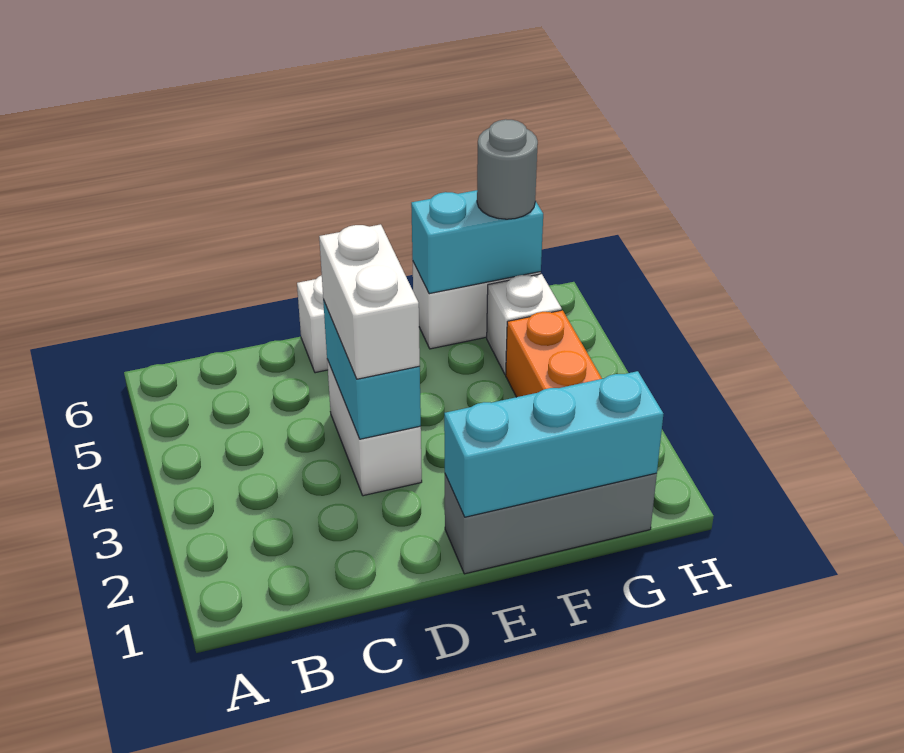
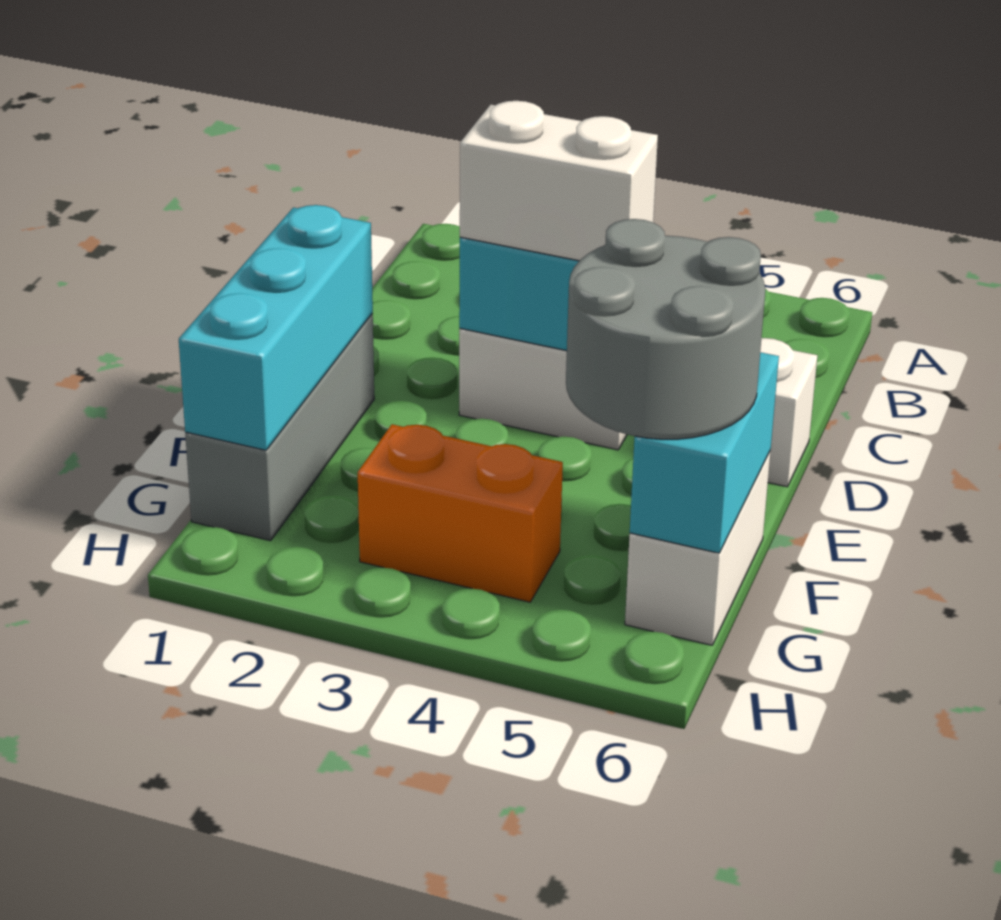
white brick G5 level 1 -> none
grey round brick G6 level 3 -> grey round brick F5:G6 level 3

